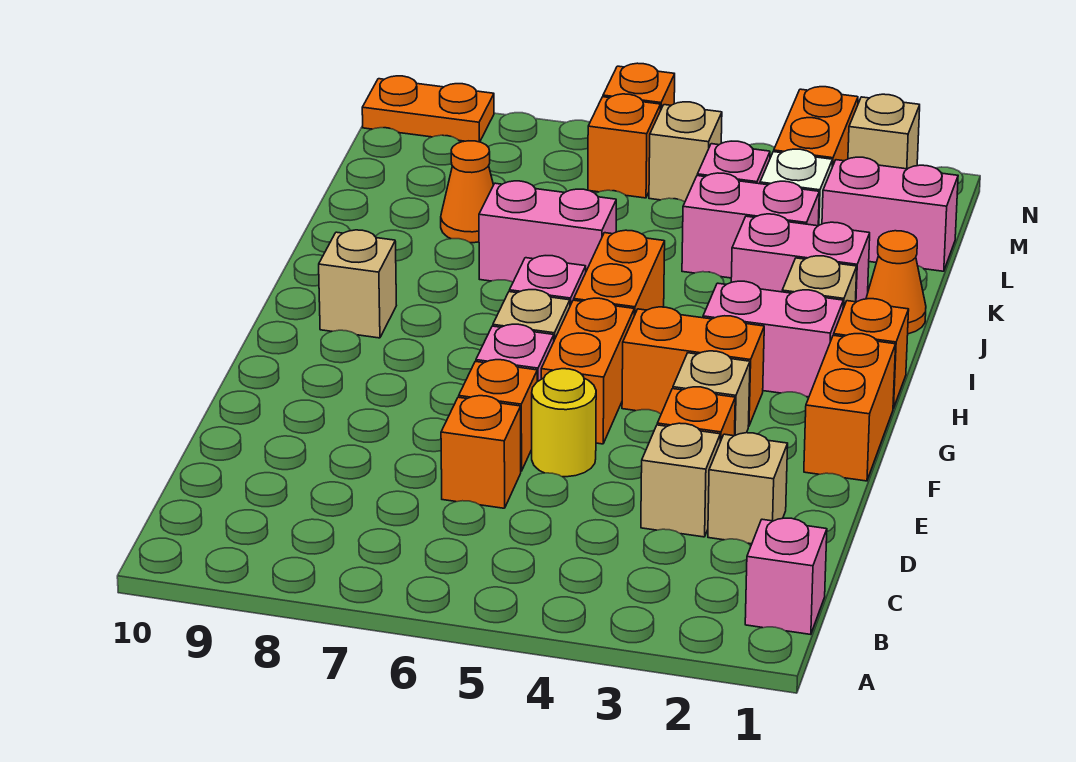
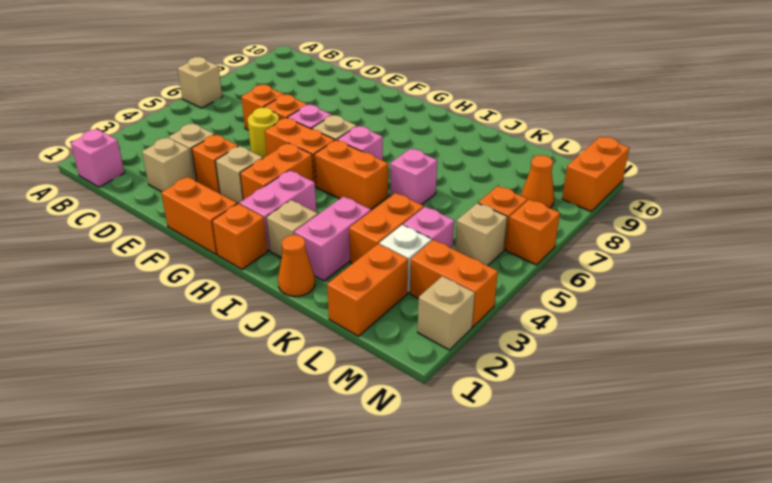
tan brick H9 level 1 -> tan brick A6 level 1
pink brick J6:J7 level 1 -> pink brick J6 level 1
pink brick K3:K4 level 1 -> orange brick K3:K4 level 1
orange cone K8 level 1 -> orange cone M8 level 1
pink brick L1:L2 level 1 -> orange brick L1:L2 level 1
orange plate N9:N10 level 1 -> orange brick N9:N10 level 1

